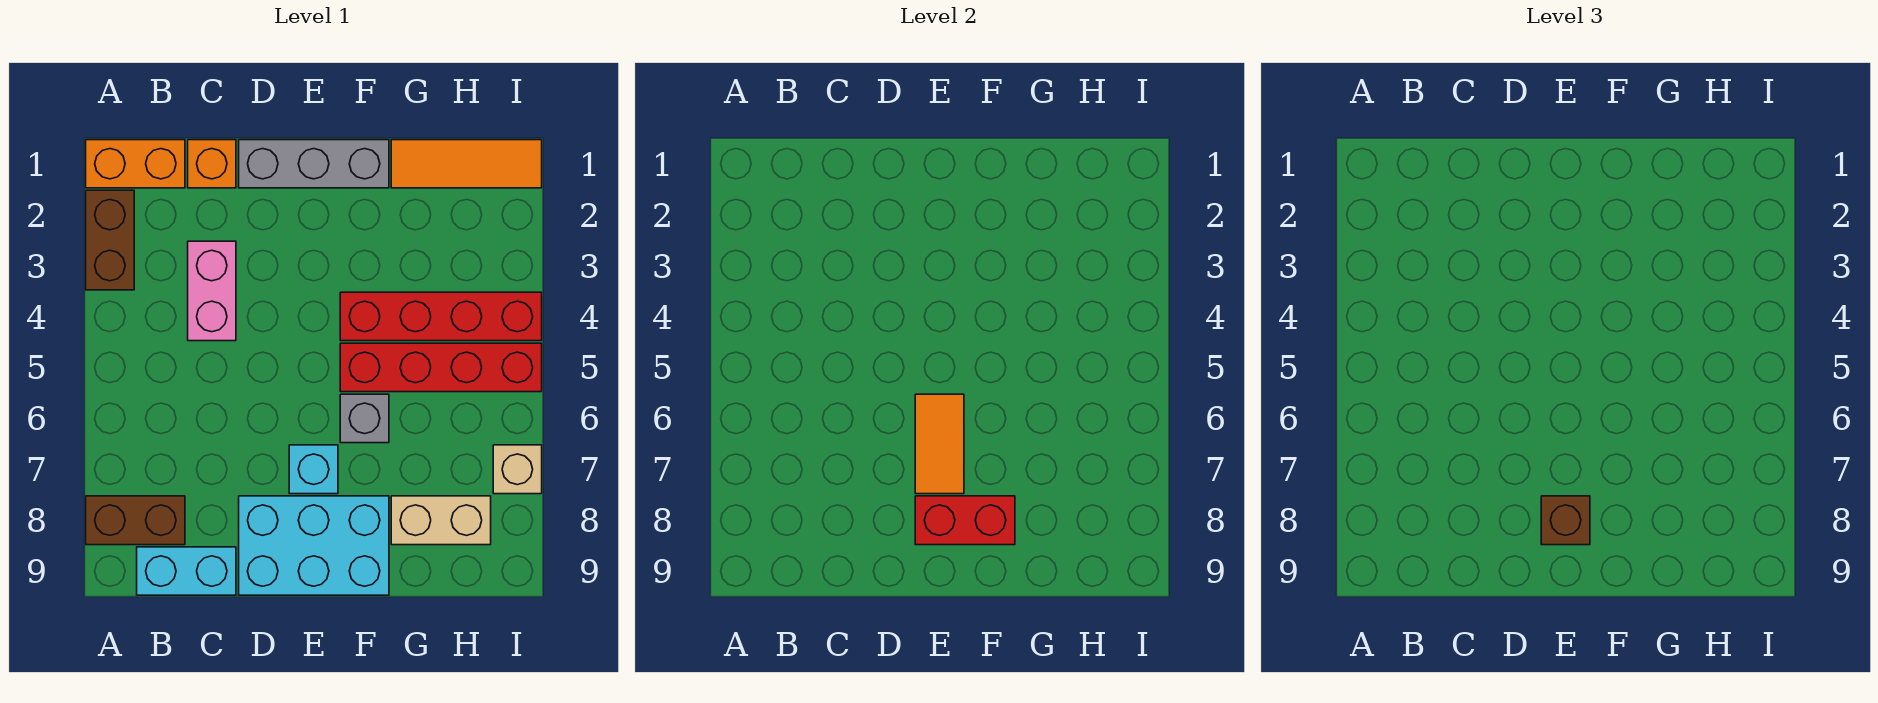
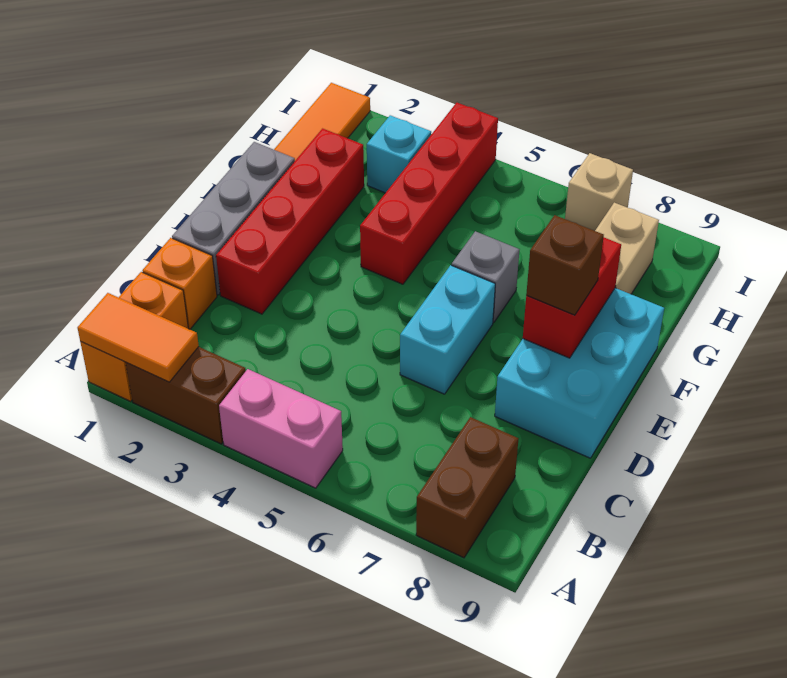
cyan brick B9:C9 level 1 -> cyan brick D6:E6 level 1
pink brick C3:C4 level 1 -> pink brick A4:A5 level 1
orange tile E6:E7 level 2 -> orange tile A1:A2 level 2
cyan brick E7 level 1 -> cyan brick H3 level 1
red brick F5:I5 level 1 -> red brick D2:G2 level 1

